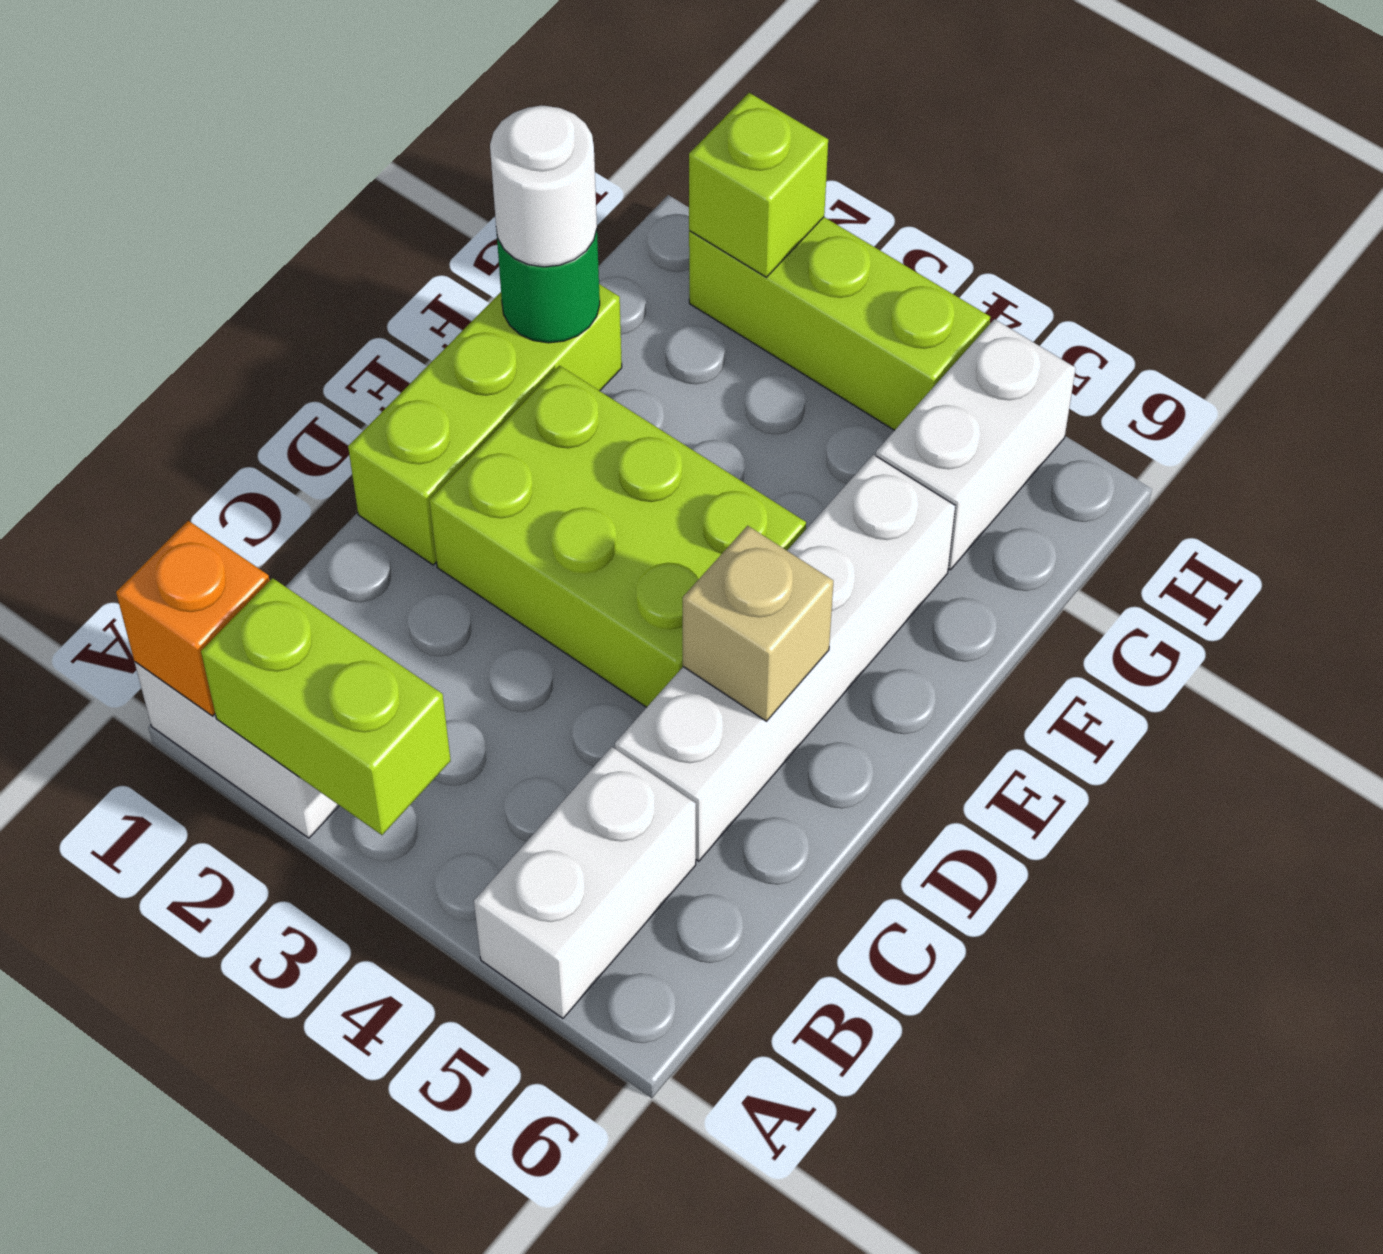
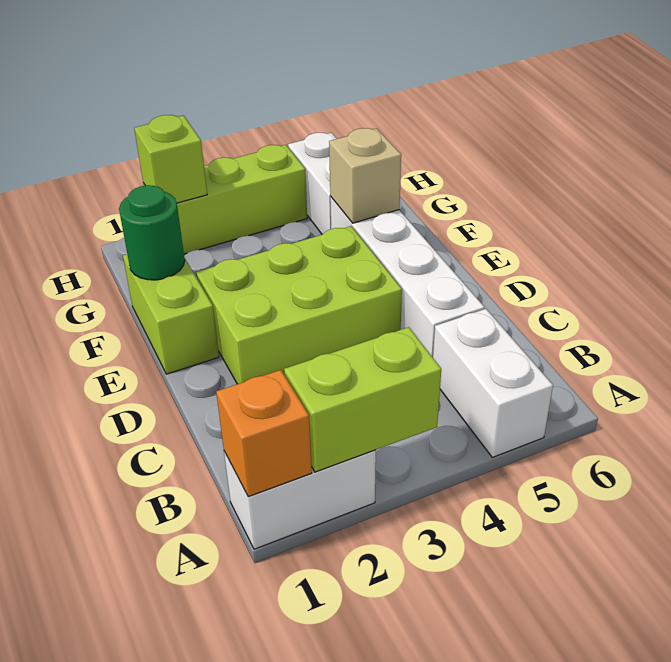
lime brick D1:F1 level 1 -> lime brick E1:F1 level 1
tan brick D5 level 2 -> tan brick F5 level 2
white round brick F1 level 3 -> none

